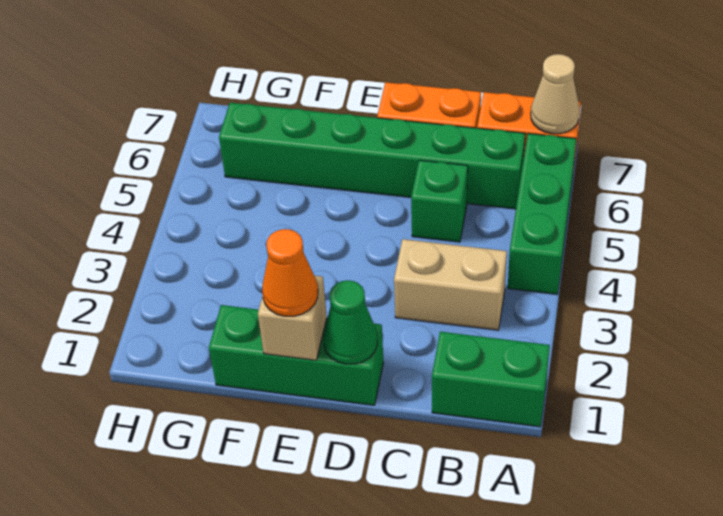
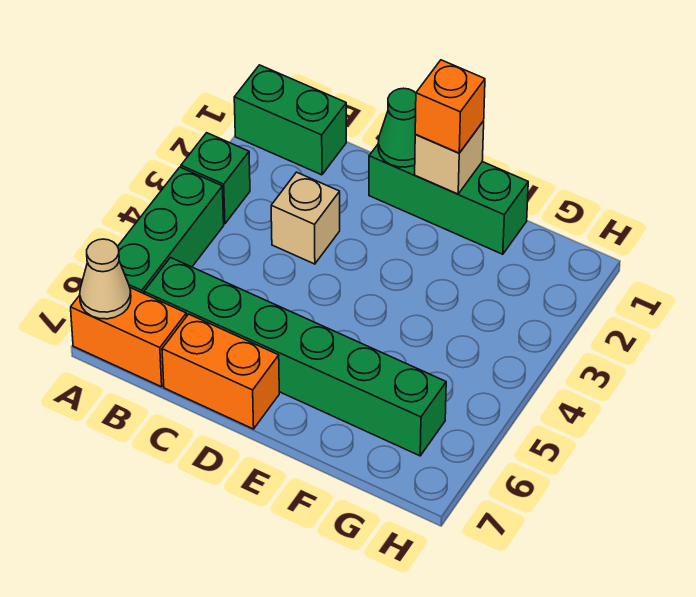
tan brick B3:C3 level 1 -> tan brick C3 level 1
green brick C5 level 1 -> green brick A3 level 1
orange cone E1 level 3 -> orange brick E1 level 3

